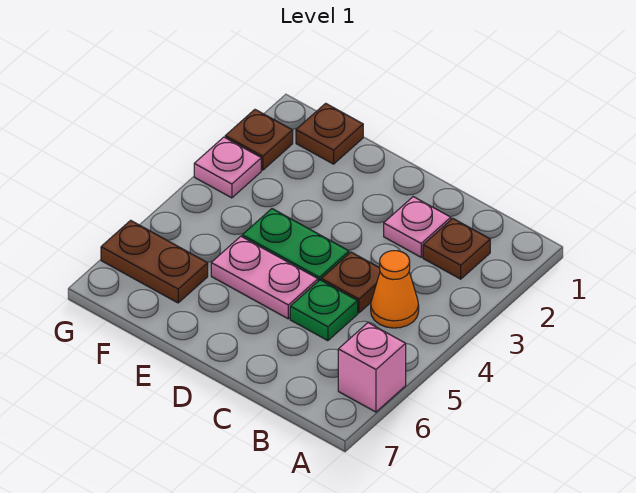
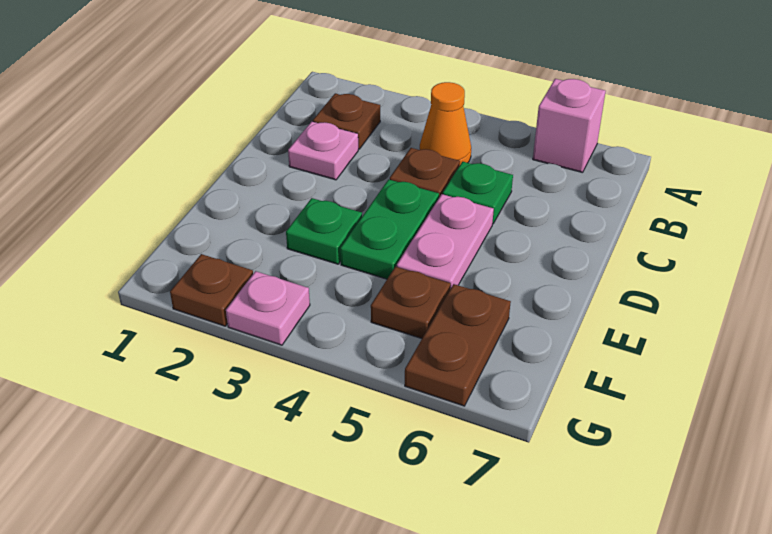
none -> green plate E3 level 1
brown plate F1 level 1 -> brown plate F5 level 1

